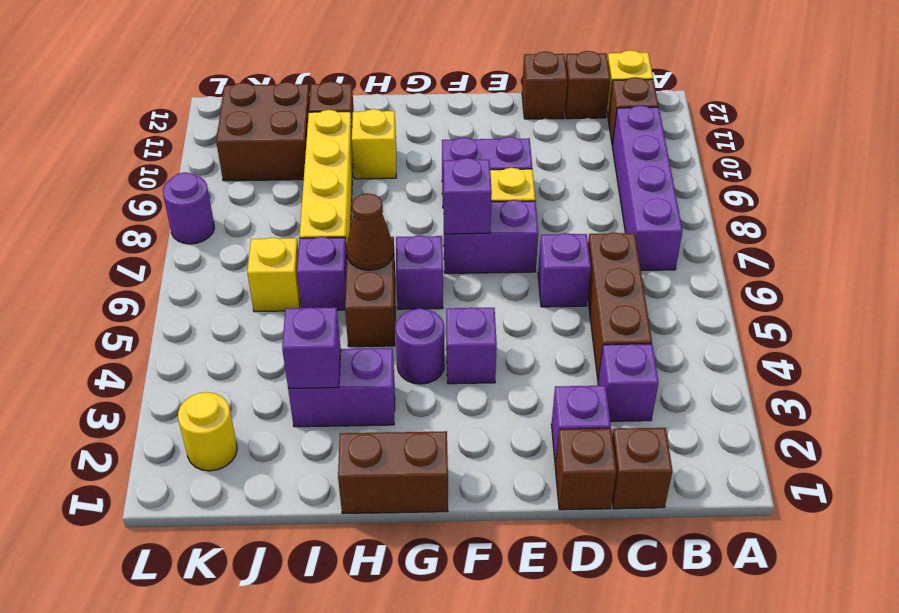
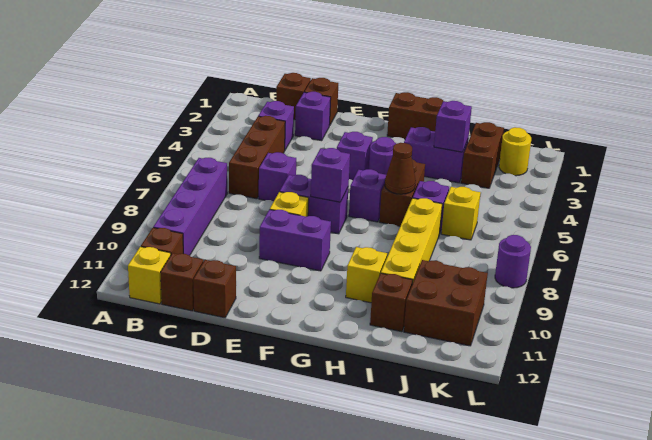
none -> brown brick J2:J3 level 1

